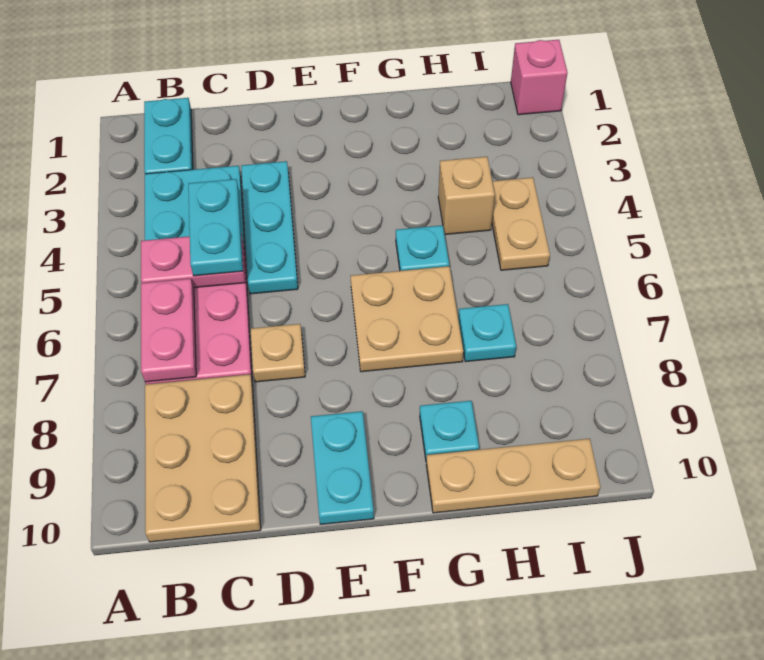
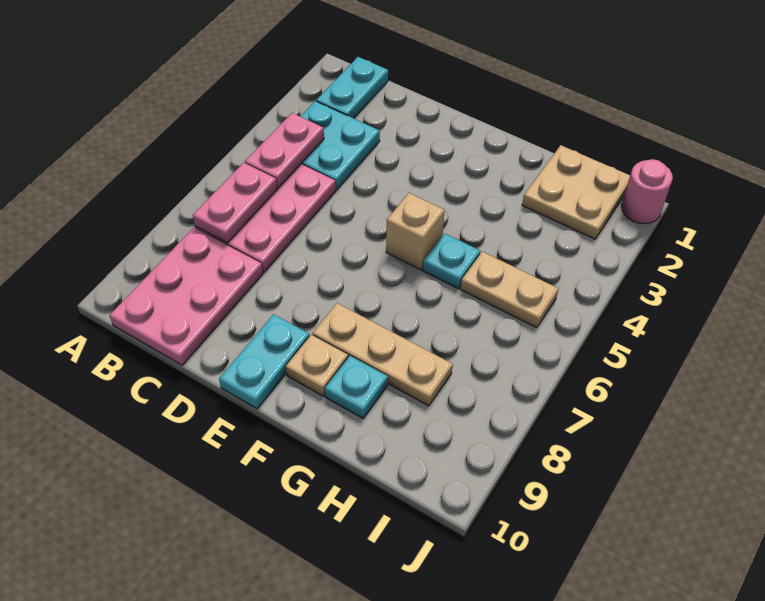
pink plate B5:C5 level 2 -> pink plate B4:B5 level 2
tan plate B8:C10 level 1 -> pink plate B8:C10 level 1
cyan plate C4:C5 level 3 -> none
cyan plate D3:D5 level 1 -> none
tan plate D7 level 1 -> tan plate F9 level 1
tan plate F6:G7 level 1 -> tan plate H1:I2 level 1
tan plate G10:I10 level 1 -> tan plate F8:H8 level 1
tan brick H4 level 1 -> tan brick F5 level 1
cyan plate H7 level 1 -> none
tan plate I4:I5 level 1 -> tan plate H5:I5 level 1
pink brick J1 level 1 -> pink round brick J1 level 1

